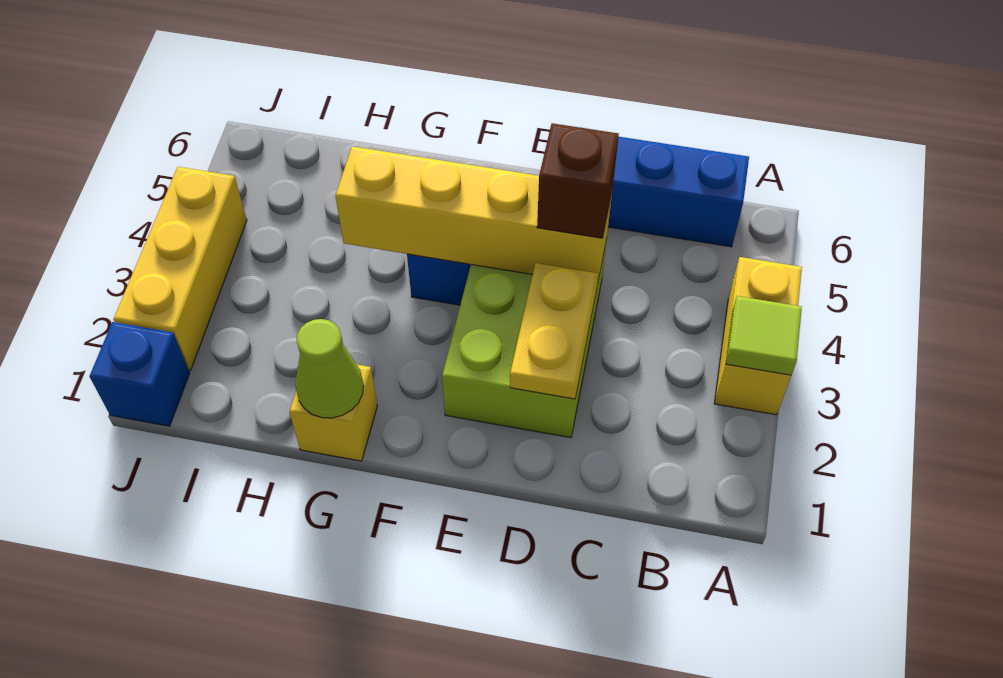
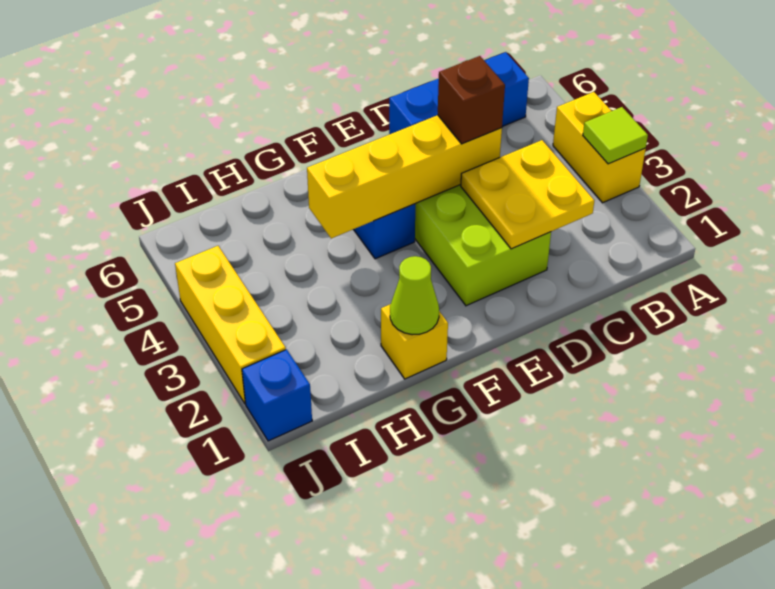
yellow plate D2:D3 level 2 -> yellow plate C2:D3 level 2

